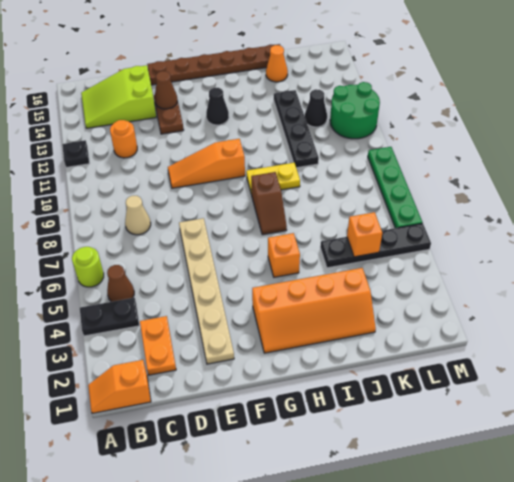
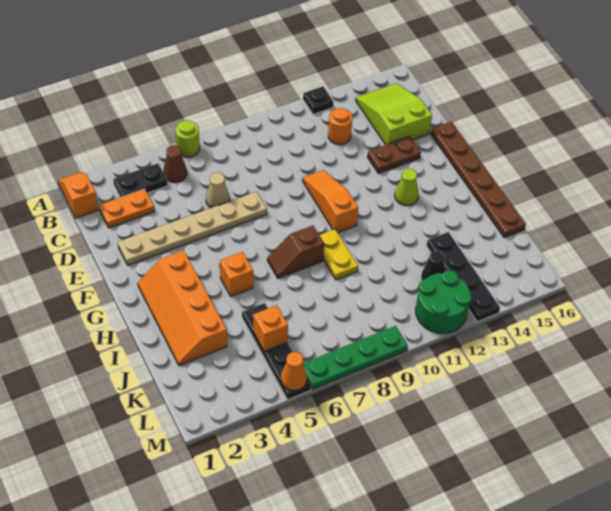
black plate A4:B4 level 1 -> black plate B3:B4 level 1
tan cone C8 level 1 -> tan cone D6 level 1
brown cone E14 level 2 -> none
black cone G13 level 1 -> lime cone G13 level 1
black plate J10:J13 level 1 -> black plate J13:M13 level 1
orange cone J15 level 1 -> orange cone M5 level 2

